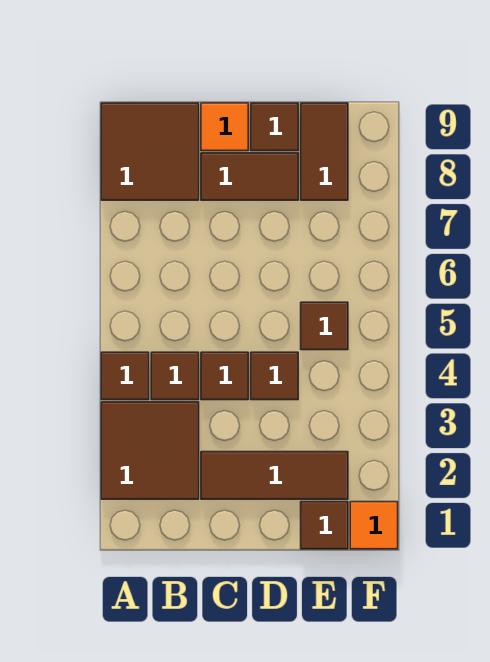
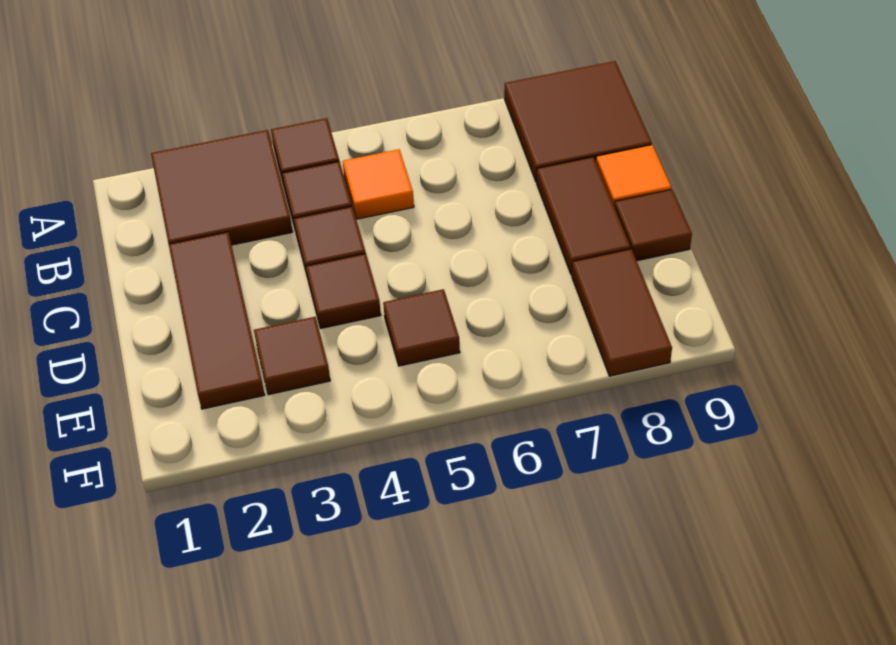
brown tile E1 level 1 -> brown tile E3 level 1
brown tile E8:E9 level 1 -> brown tile E8:F8 level 1
orange tile F1 level 1 -> orange tile B5 level 1

